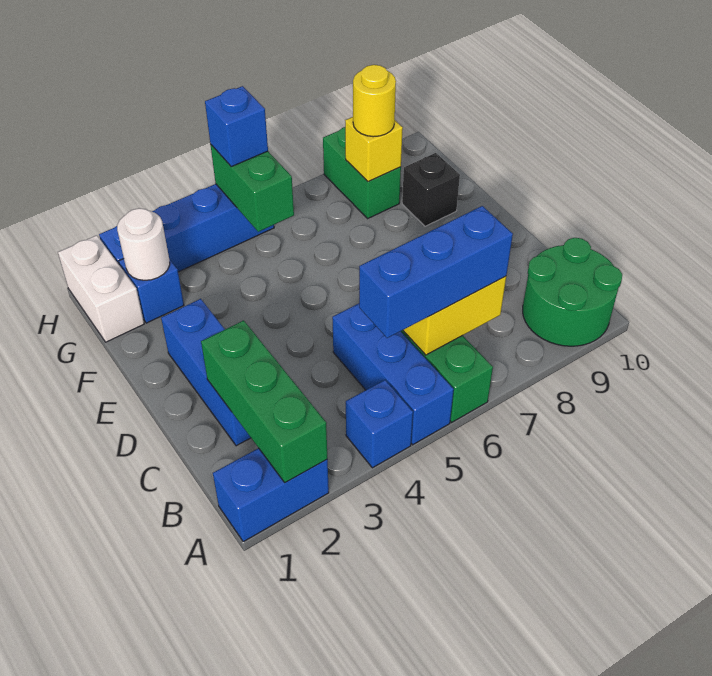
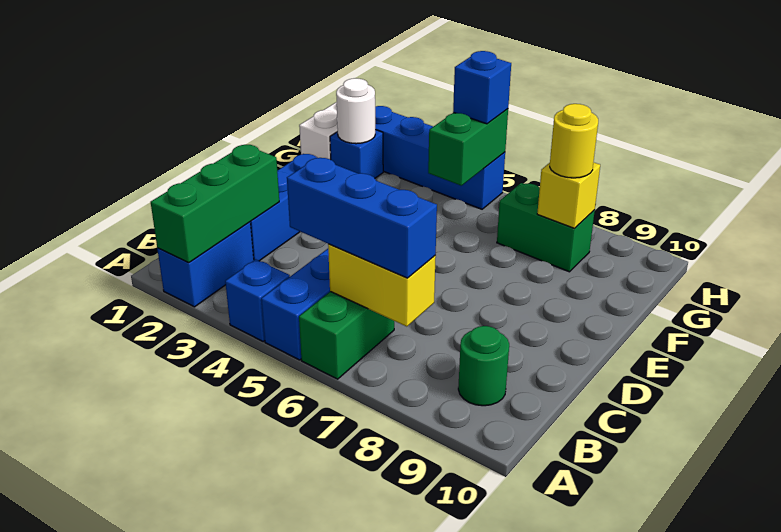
blue brick A1:A2 level 1 -> blue brick A2:B2 level 1
green round brick A9:B10 level 1 -> green round brick B9 level 1
black brick F9 level 1 -> none
green brick G8:H8 level 1 -> green brick G7:G8 level 1

